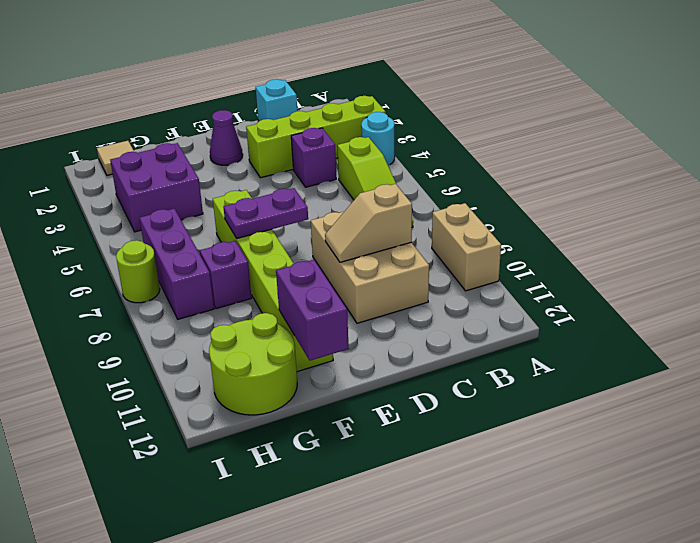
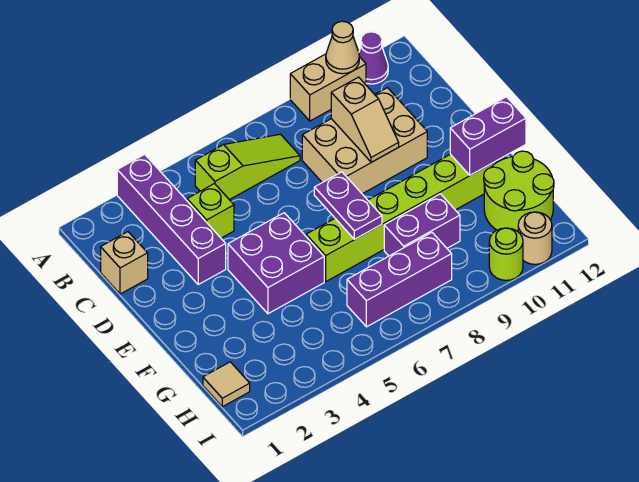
lime brick A3:D3 level 1 -> purple brick A3:D3 level 1
cyan round brick A4 level 1 -> none
none -> tan cone A10 level 2
cyan brick C1 level 1 -> tan brick C1 level 1
purple brick C4 level 1 -> lime brick C4 level 1
purple cone E2 level 1 -> purple cone A11 level 1
purple brick G3:H4 level 1 -> purple brick E4:F5 level 1
purple brick G8 level 1 -> purple brick G8:G9 level 1
lime round brick I7 level 1 -> lime round brick I10 level 1
none -> tan round brick I11 level 1

